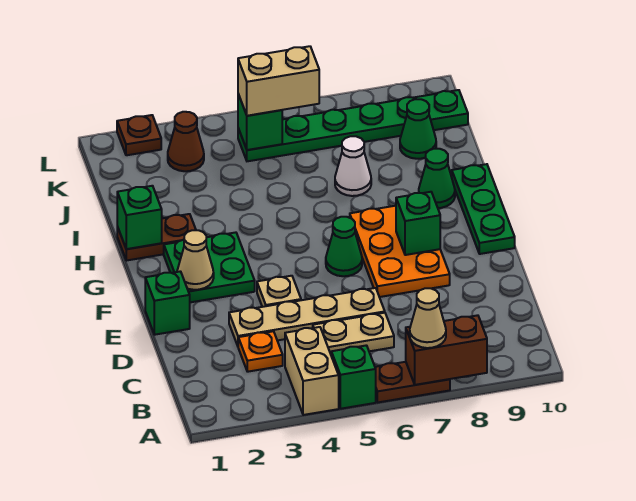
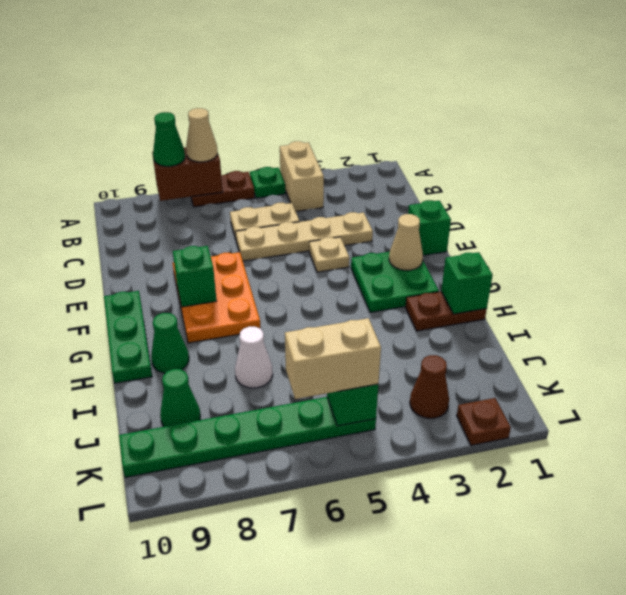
green brick A5 level 1 -> green plate A5 level 1
orange plate C3 level 1 -> none
green cone F6 level 1 -> green cone A8 level 3

